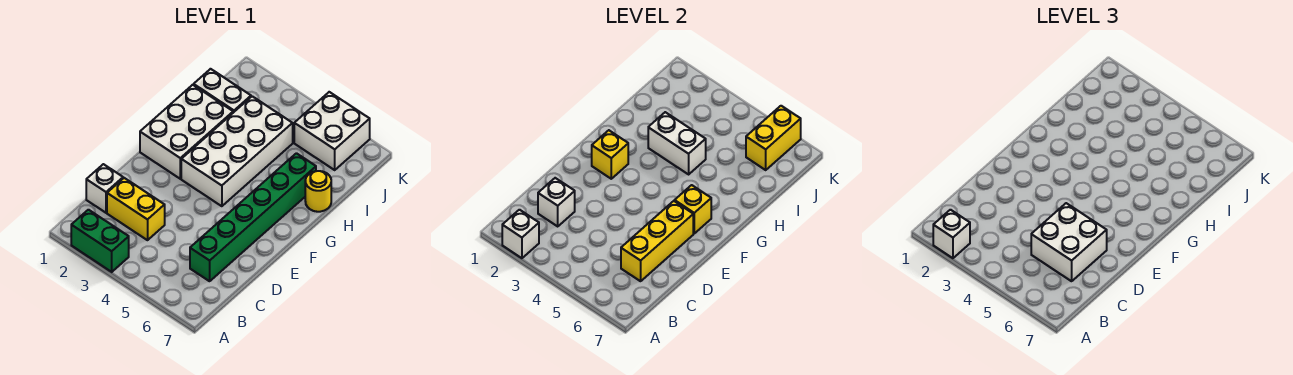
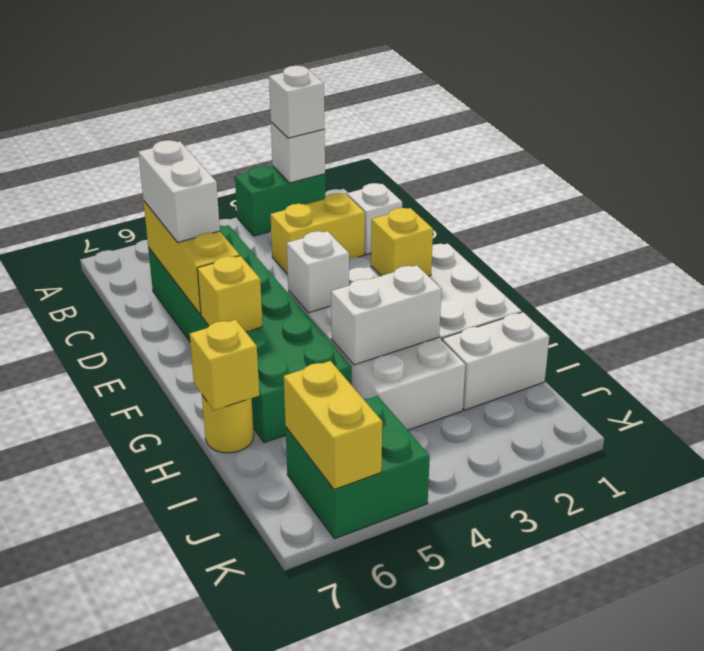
white brick C2 level 2 -> white brick F4 level 2
white brick C5:D6 level 3 -> white brick C6:D6 level 3
green brick C6:H6 level 1 -> green brick C5:H6 level 1
none -> yellow brick H7 level 2
white brick J5:K6 level 1 -> green brick J5:K6 level 1

